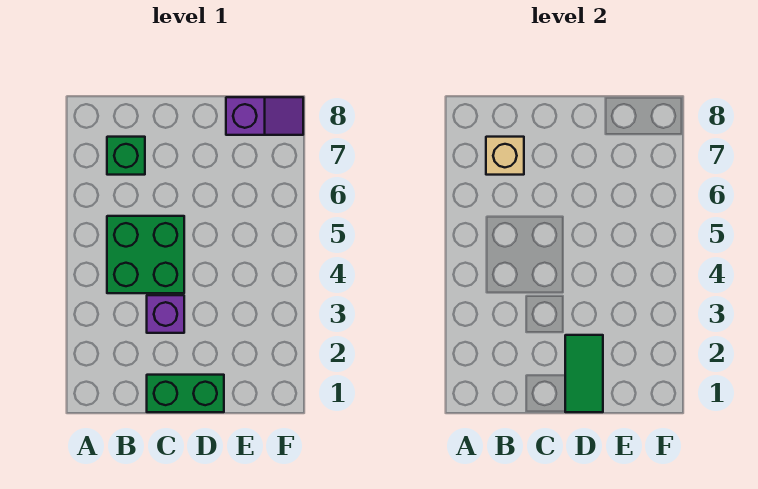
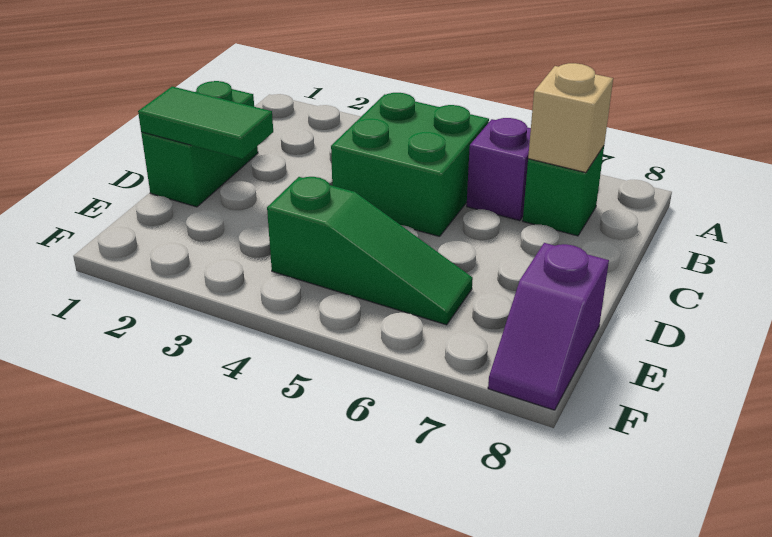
purple brick C3 level 1 -> purple brick B6 level 1
none -> green slope E4:E6 level 1 top 4

